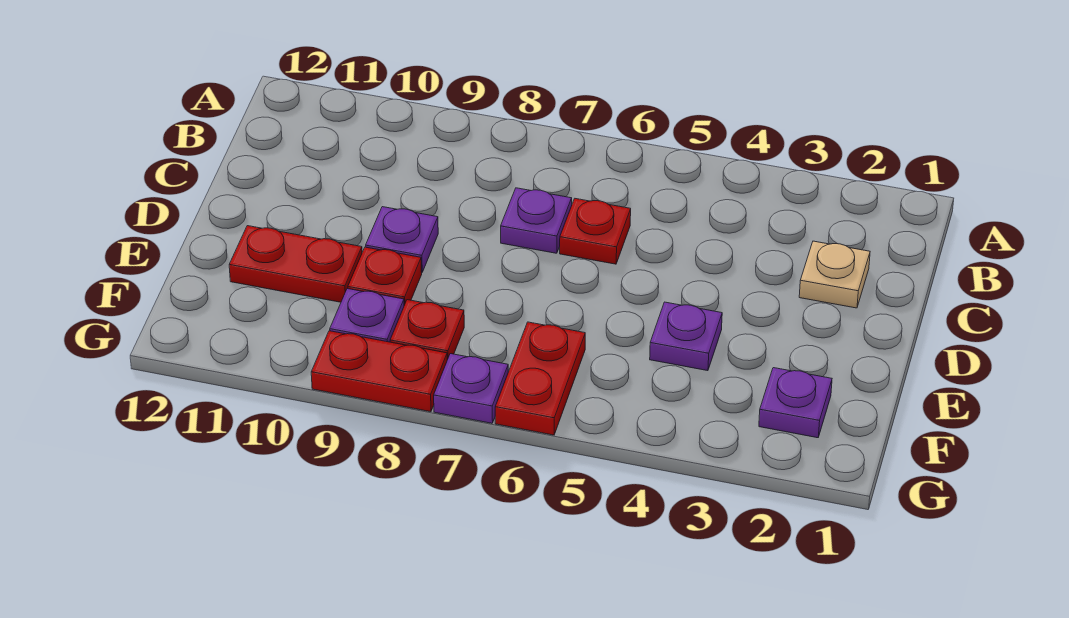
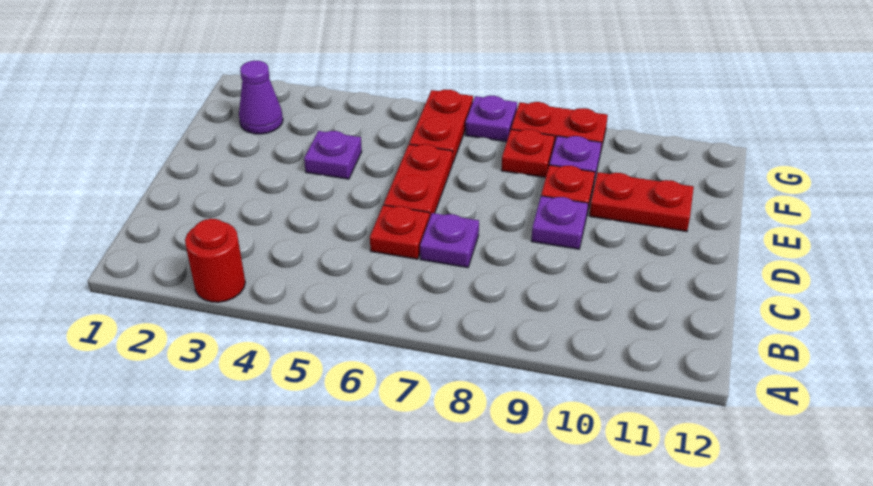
none -> red round brick A3 level 1
tan plate C2 level 1 -> none
none -> red plate D6:E6 level 1
purple plate F2 level 1 -> purple cone F2 level 1

